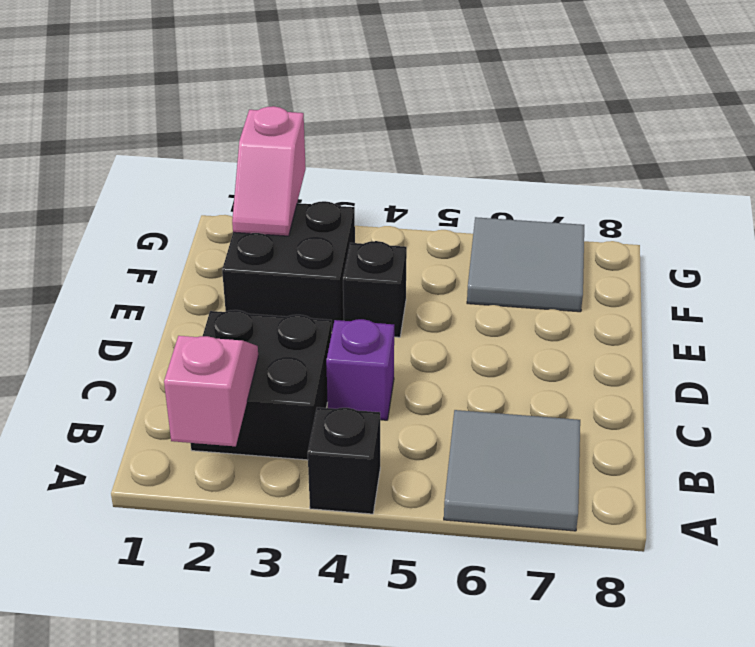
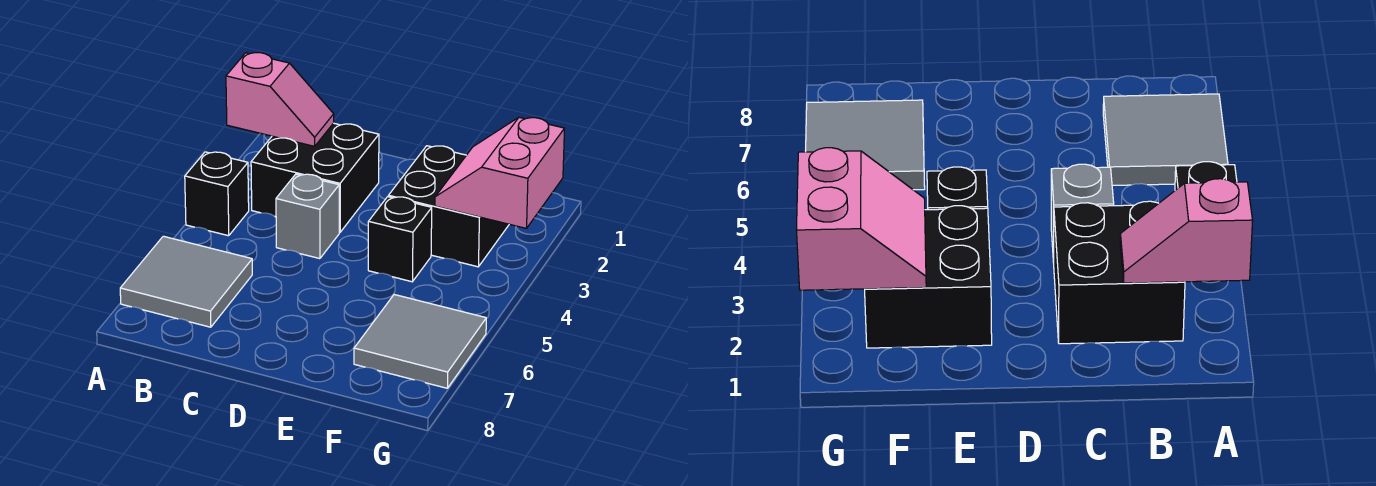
purple brick C4 level 1 -> grey brick C4 level 1
pink slope F2:G2 level 2 top G -> pink slope F2:G3 level 2 top G

